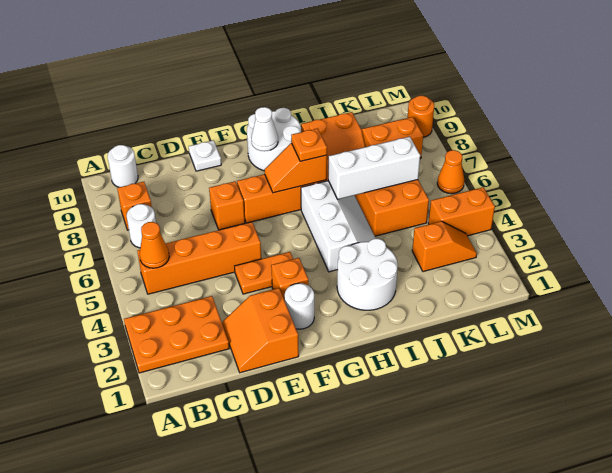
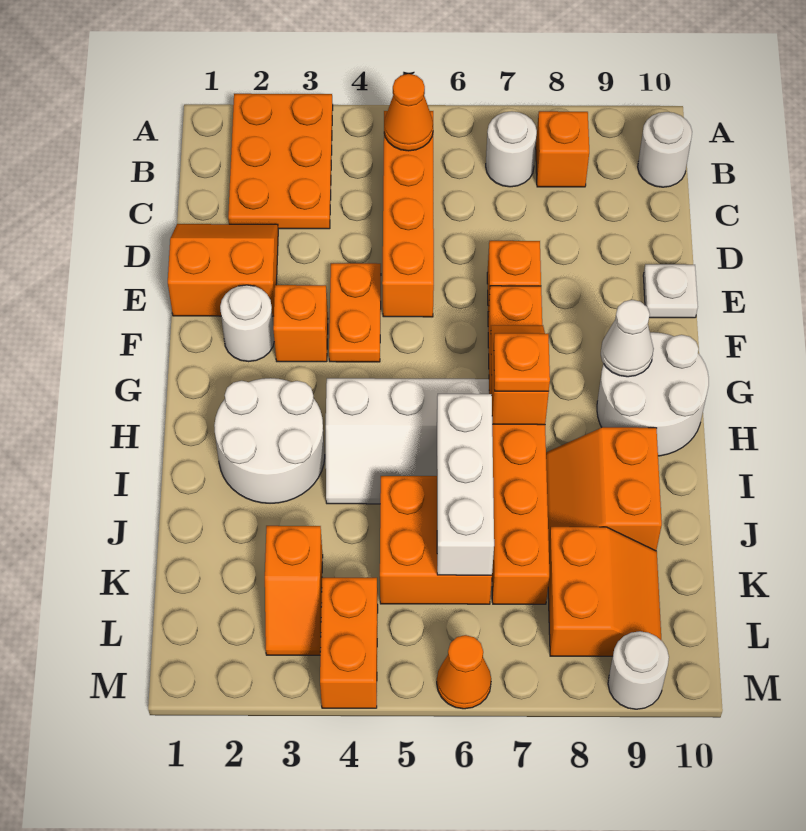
orange round brick M9 level 1 -> white round brick M9 level 1

